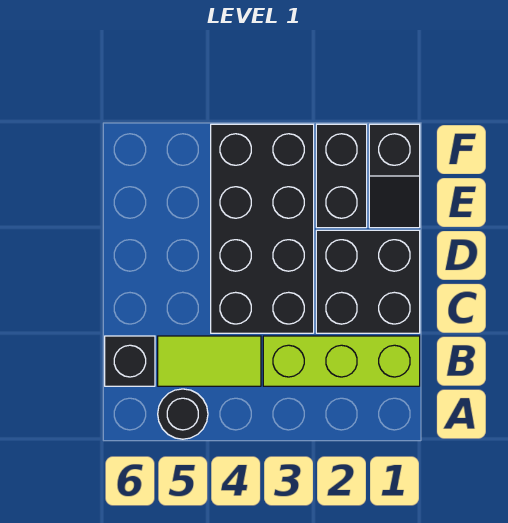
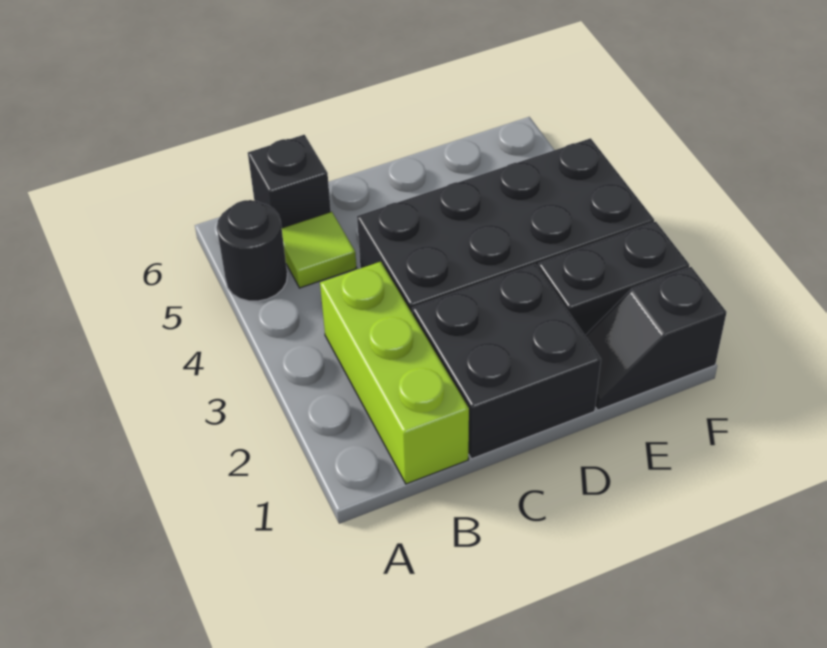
lime tile B4:B5 level 1 -> lime tile B5 level 1

